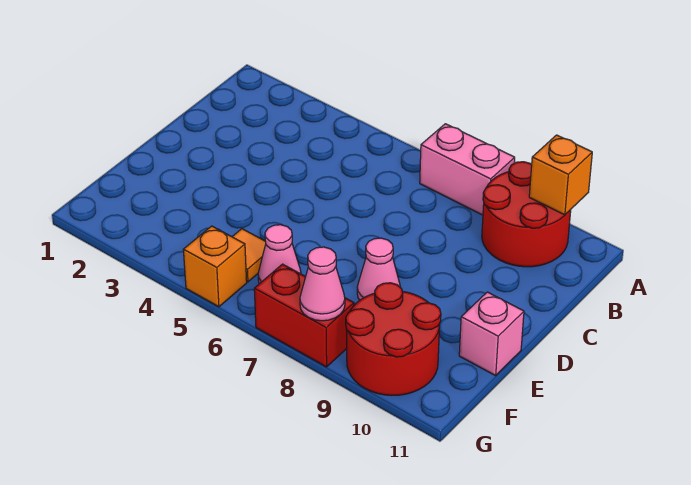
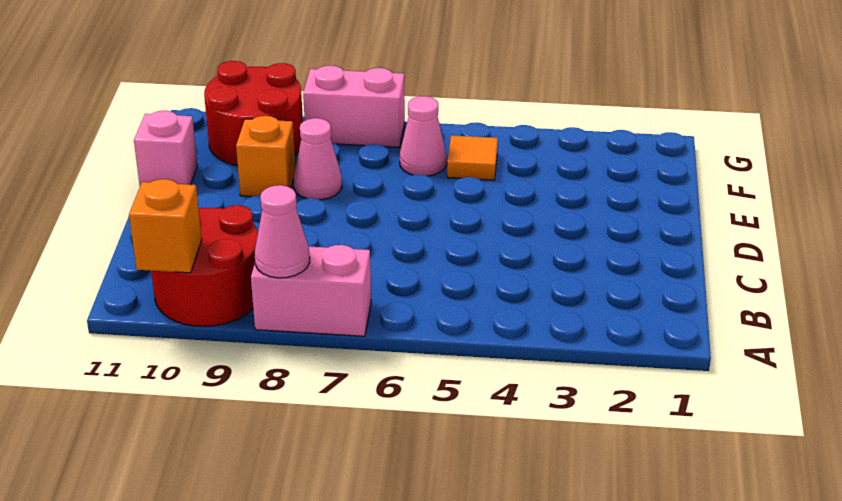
orange brick G5 level 1 -> orange brick E9 level 1
red brick G7:G8 level 1 -> pink brick G7:G8 level 1
pink cone G8 level 2 -> pink cone A8 level 2

